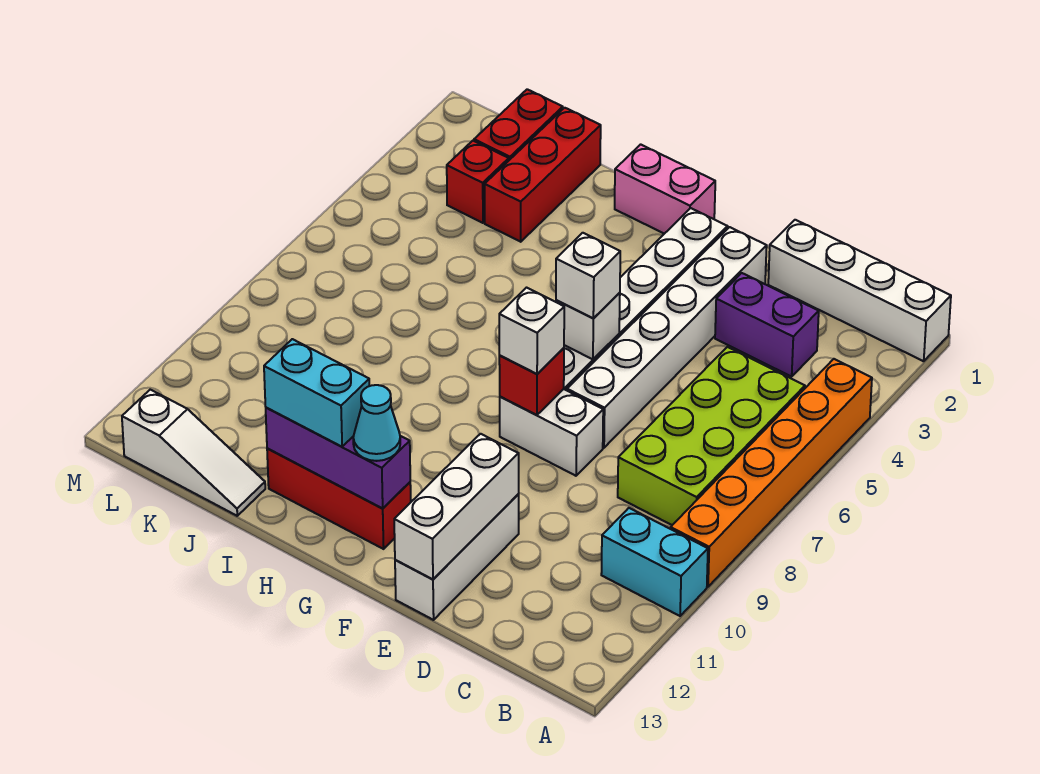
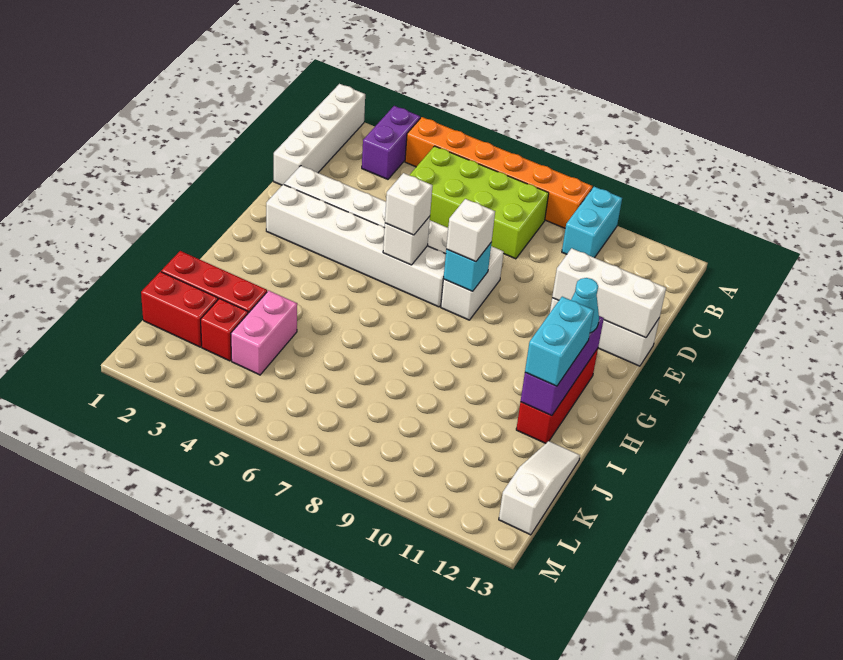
purple brick C3:D3 level 1 -> purple brick A3:B3 level 1
red brick F8 level 2 -> cyan brick F8 level 2
pink brick G1:H1 level 1 -> pink brick J4:K4 level 1

